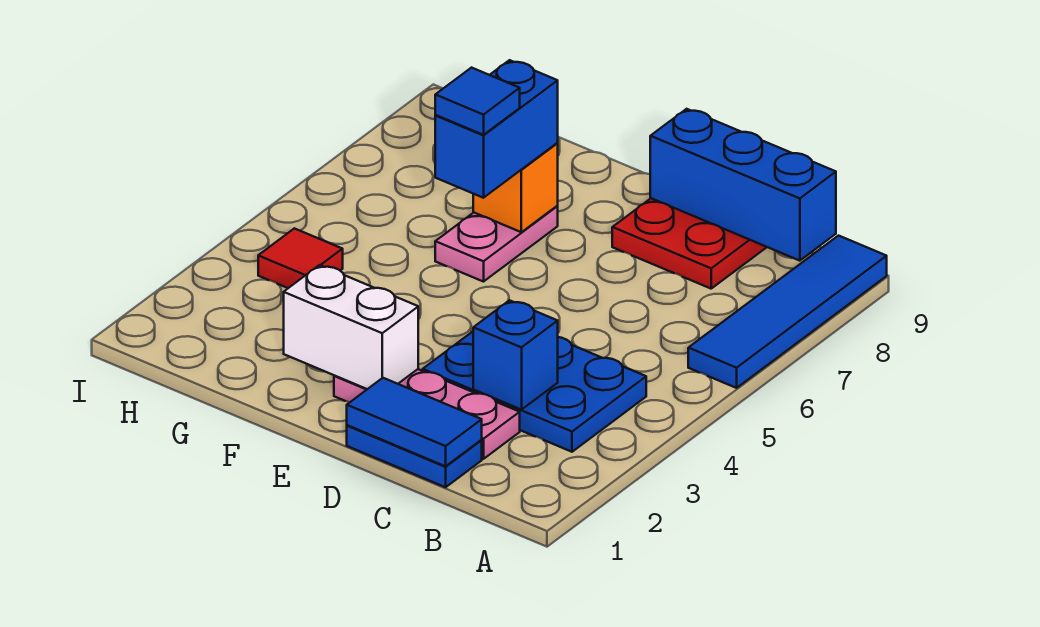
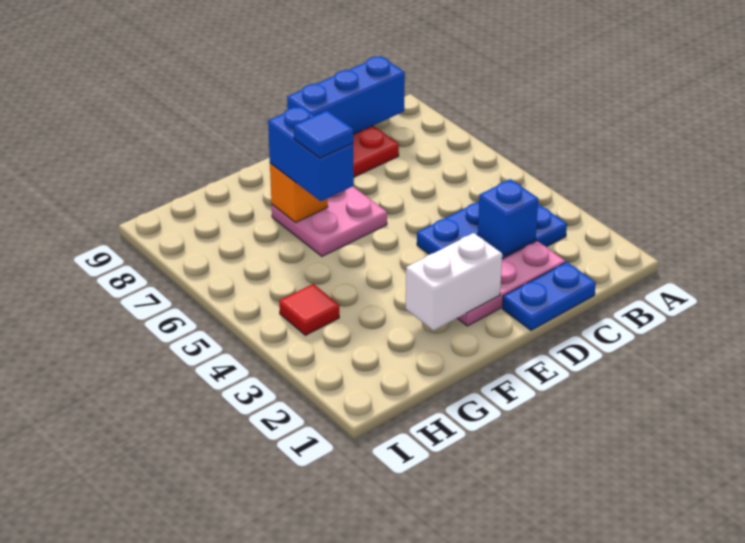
blue tile A6:A9 level 1 -> none
blue tile C1:D1 level 2 -> none
pink plate F6:F7 level 1 -> pink plate E6:F7 level 1

